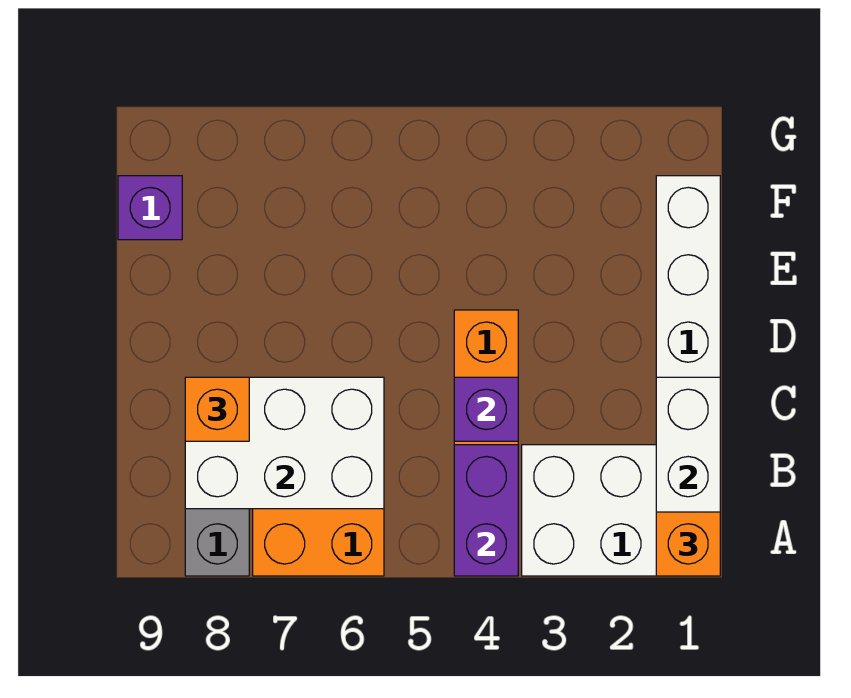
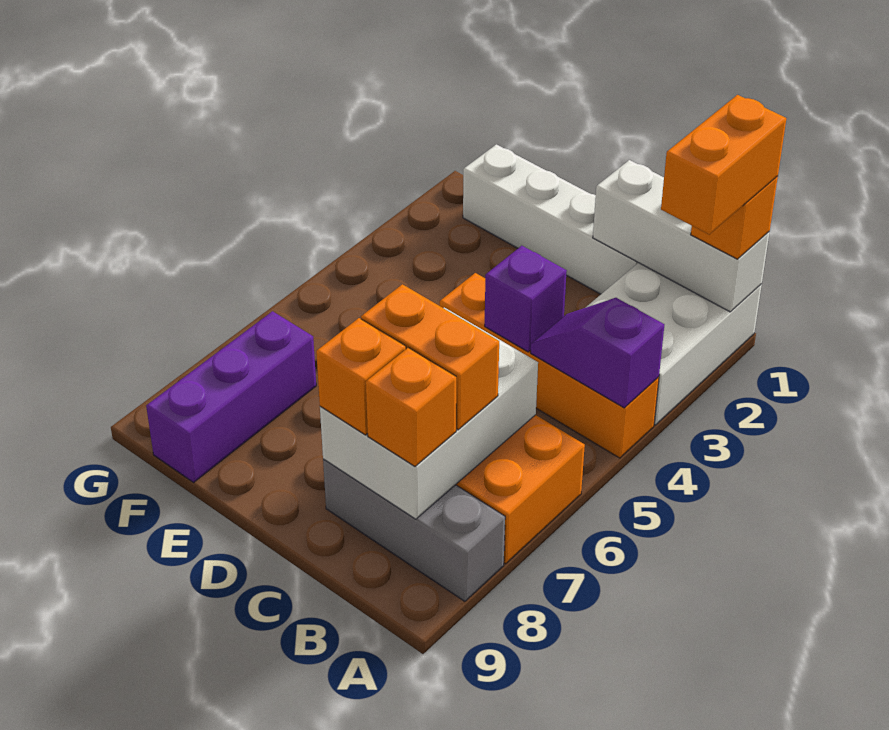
none -> orange brick A1:A2 level 4
purple brick A4:B4 level 2 -> purple slope A4:B4 level 2 top A
none -> orange brick B7:C7 level 3
none -> orange brick B8 level 3
purple brick F9 level 1 -> purple brick F7:F9 level 1

